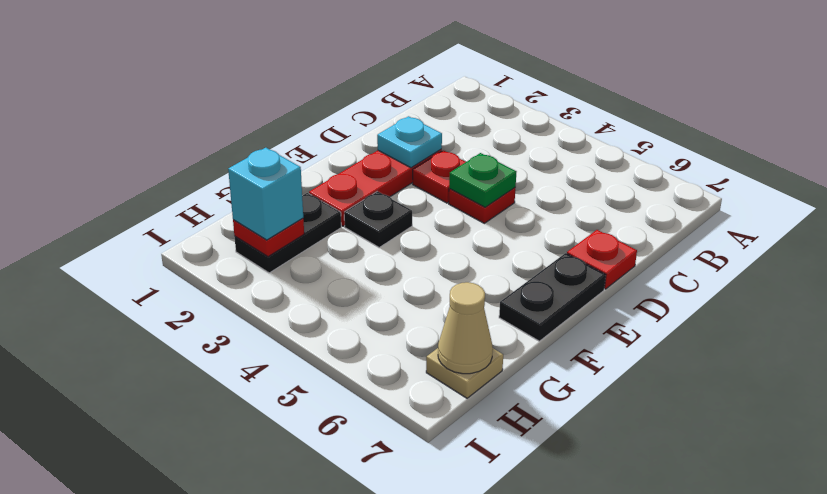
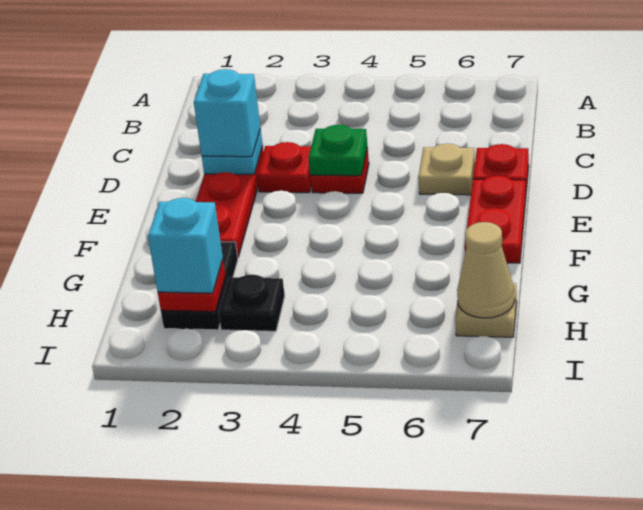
none -> cyan brick D2 level 3
none -> tan plate D6 level 1
black plate E7:F7 level 1 -> red plate E7:F7 level 1
black plate F3 level 1 -> black plate H3 level 1

